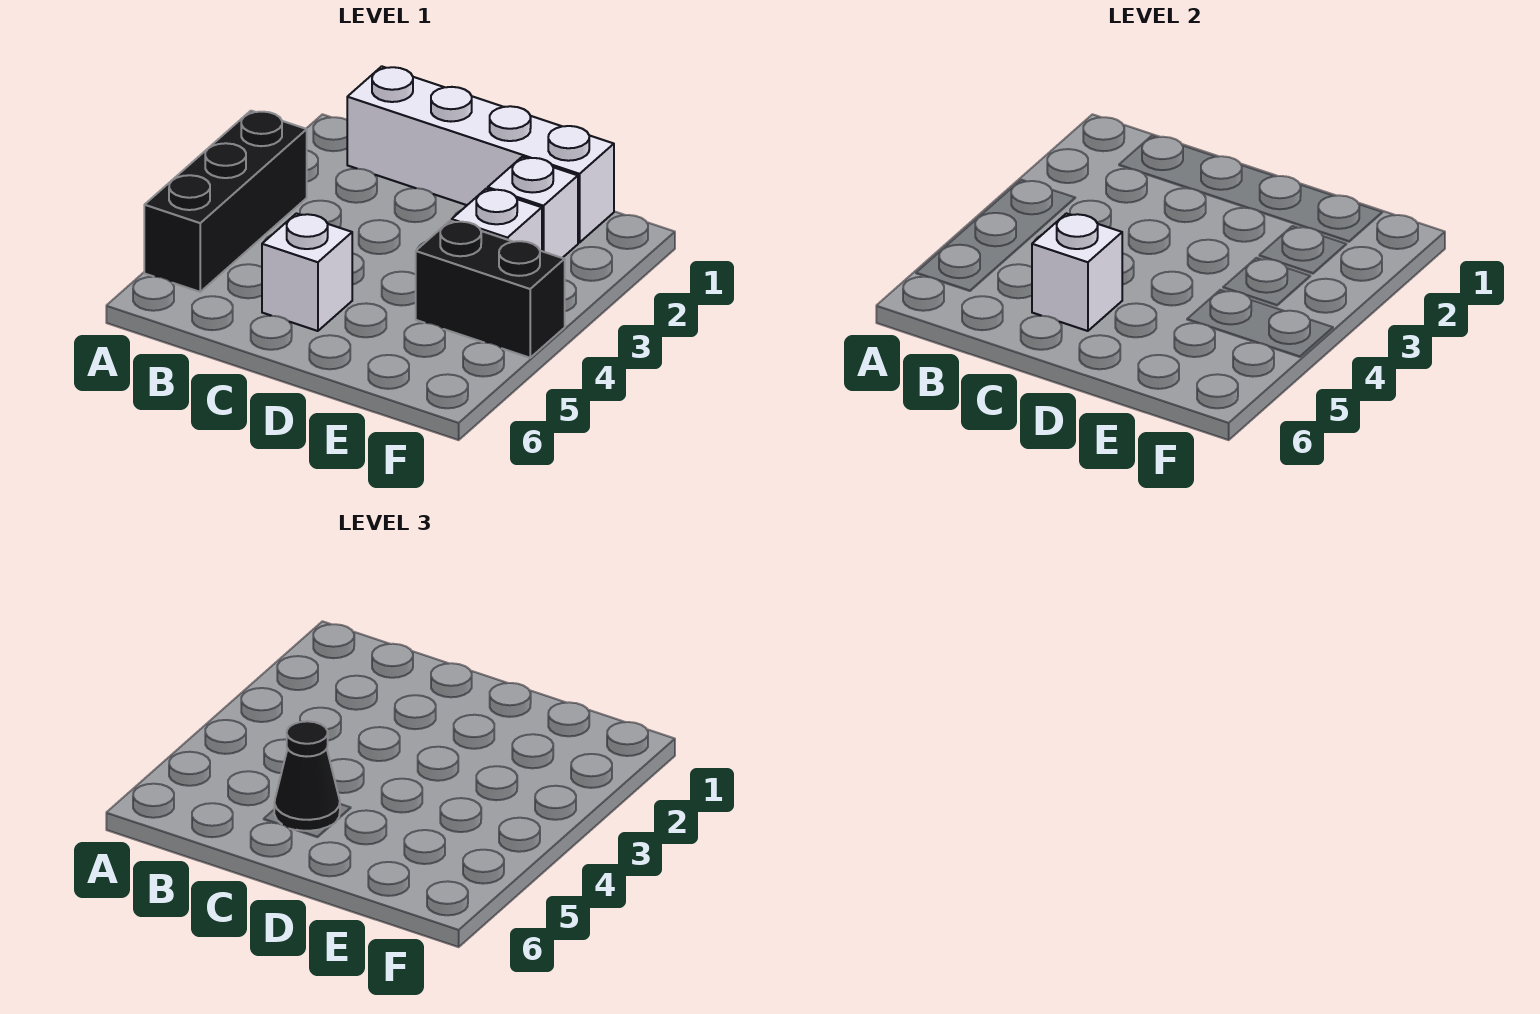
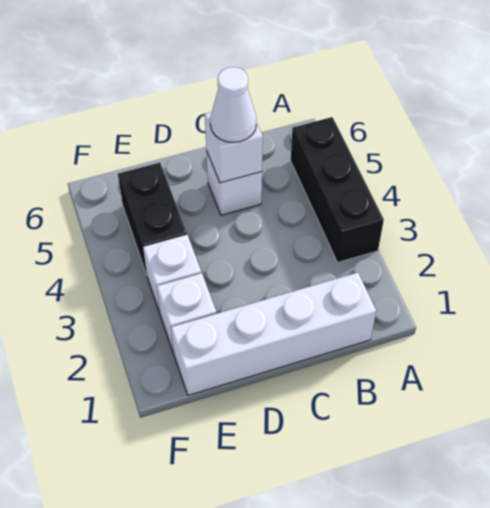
black cone C5 level 3 -> white cone C5 level 3
black brick E4:F4 level 1 -> black brick E4:E5 level 1

